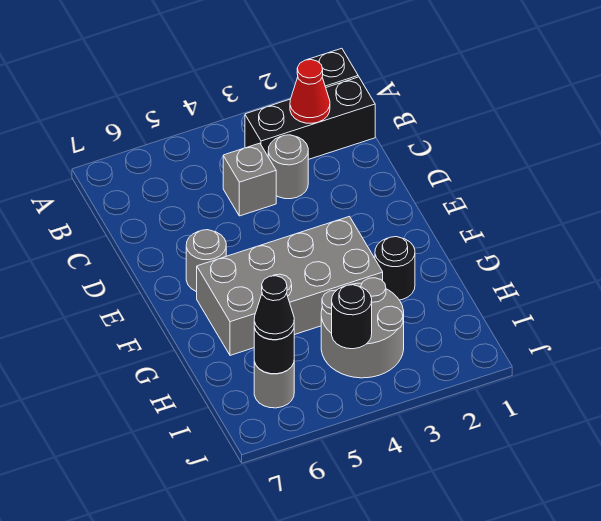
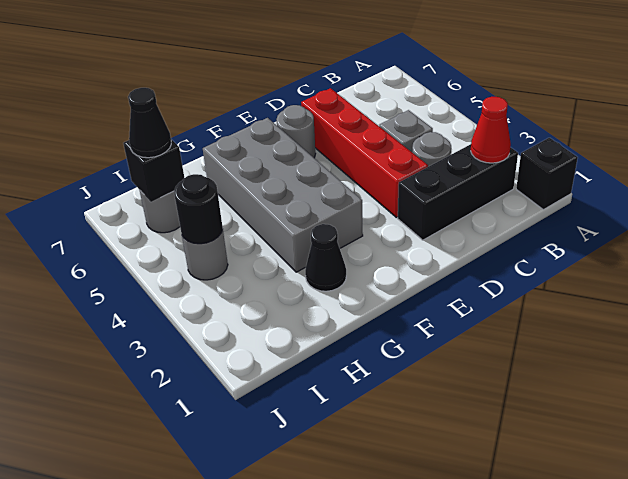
black brick B1:B3 level 1 -> black brick B2:D2 level 1
none -> red brick D3:D6 level 1
black round brick G2 level 1 -> black cone G2 level 1
grey round brick H3:I4 level 1 -> grey round brick I4 level 1
black round brick I6 level 2 -> black brick I6 level 2

